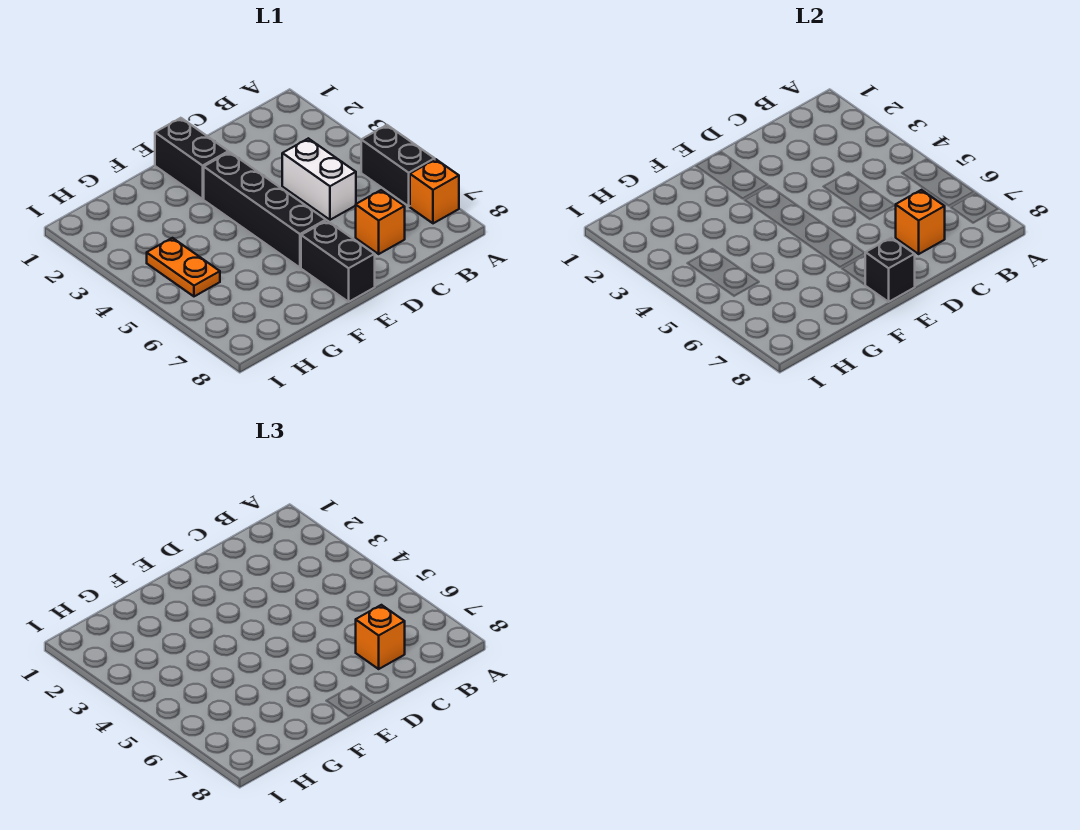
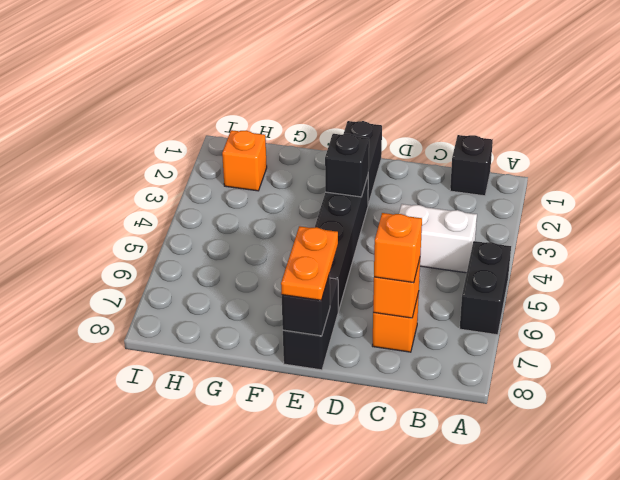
orange brick A7 level 1 -> orange brick H2 level 1
none -> black brick B1 level 1
white brick C4:C5 level 1 -> white brick B4:C4 level 1
none -> black brick E3 level 2
orange plate H4:H5 level 1 -> orange plate E7:E8 level 3

